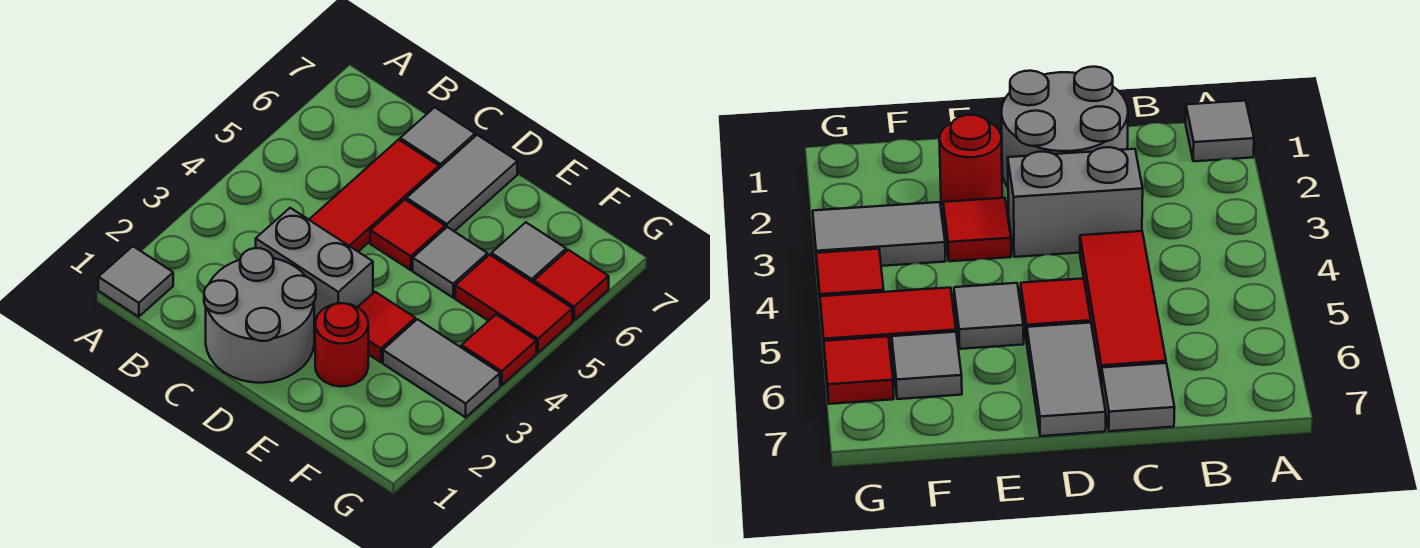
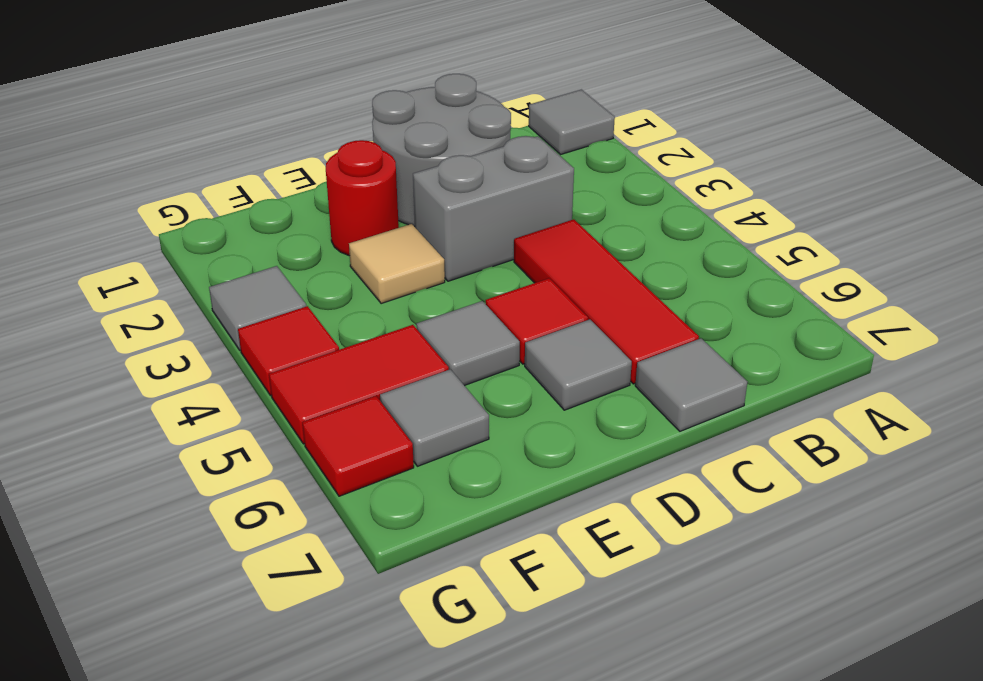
grey tile D6:D7 level 1 -> grey tile D6 level 1
red tile E3 level 1 -> tan tile E3 level 1
grey tile F3:G3 level 1 -> grey tile G3 level 1

